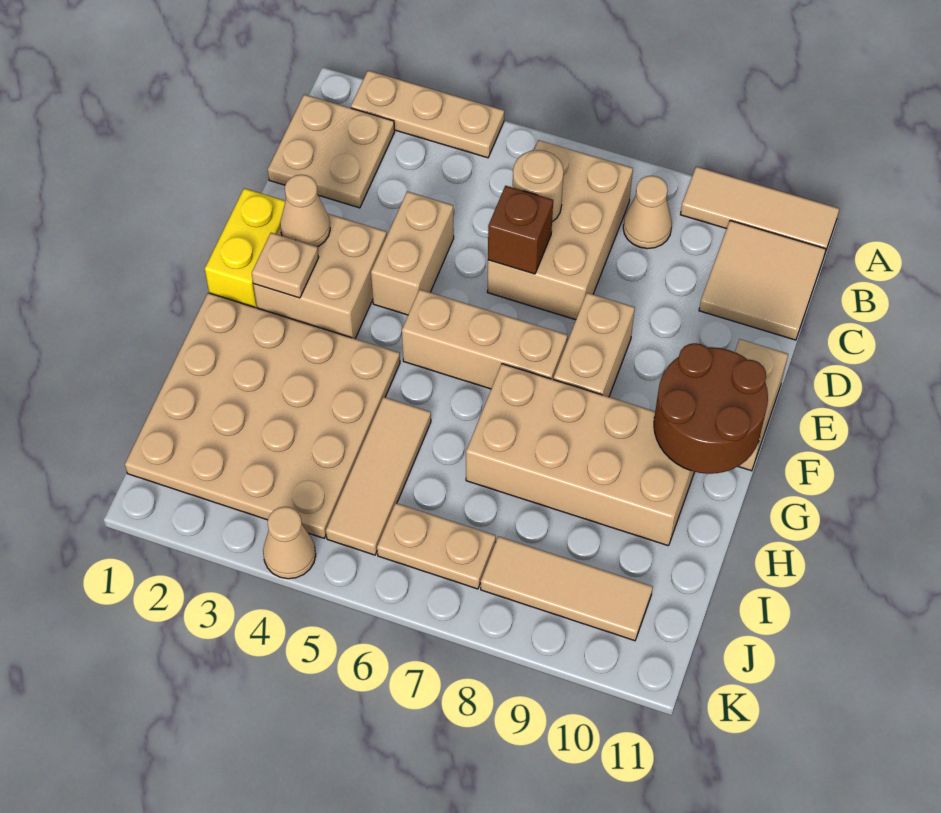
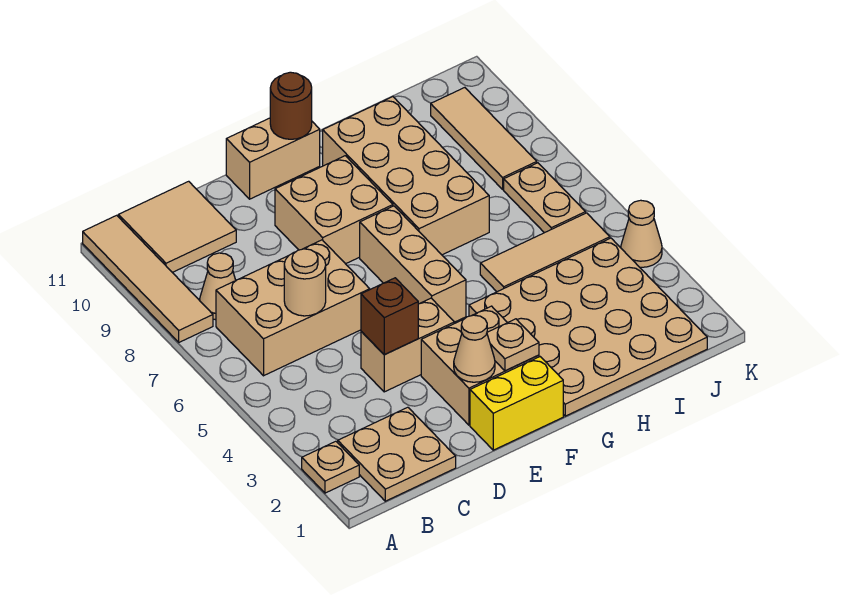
tan plate A2:A4 level 1 -> tan plate A2 level 1
tan tile A9:A11 level 1 -> tan tile A8:A11 level 1
brown brick D6 level 2 -> brown brick D4 level 2
tan brick E8:F8 level 1 -> tan brick E8:F9 level 1
brown round brick F10:G11 level 2 -> brown round brick F11 level 2

